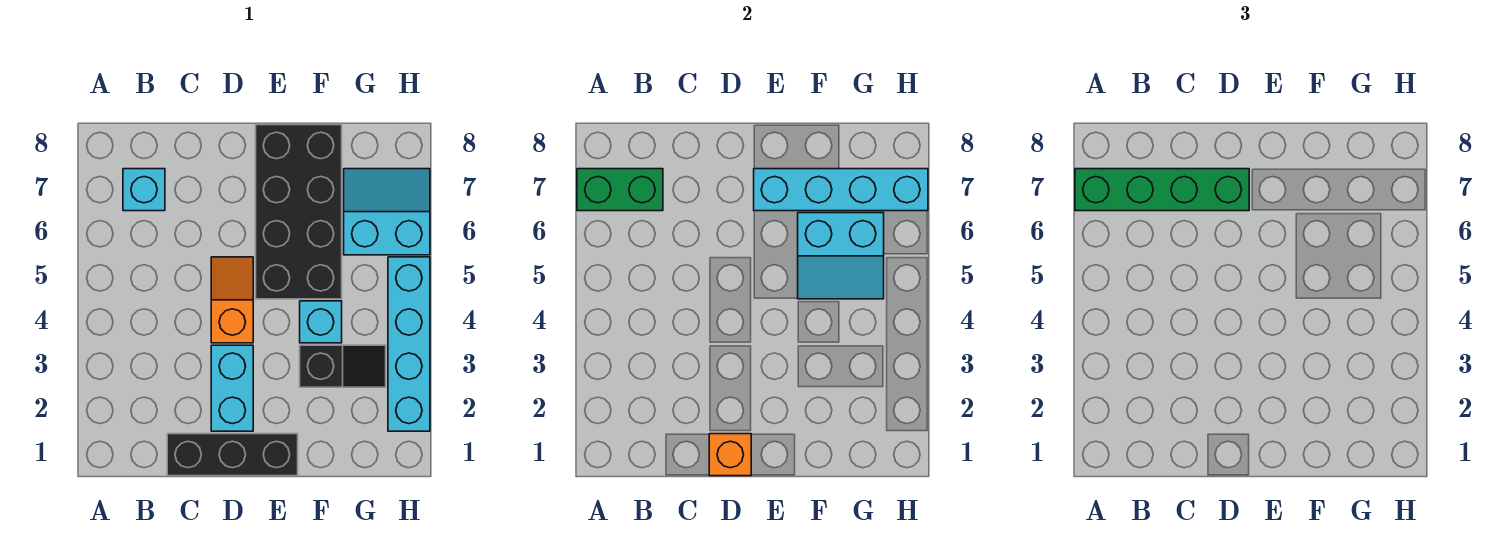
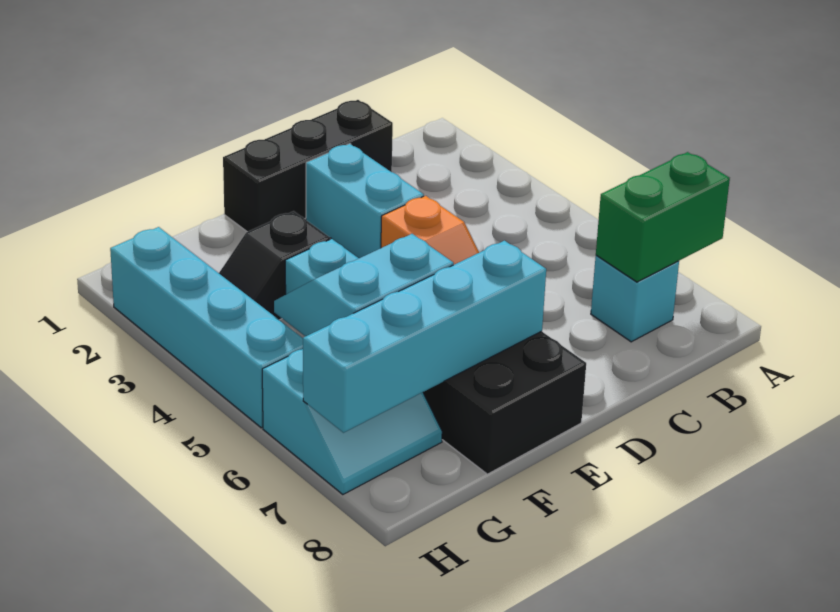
green brick A7:D7 level 3 -> none
orange brick D1 level 2 -> none

